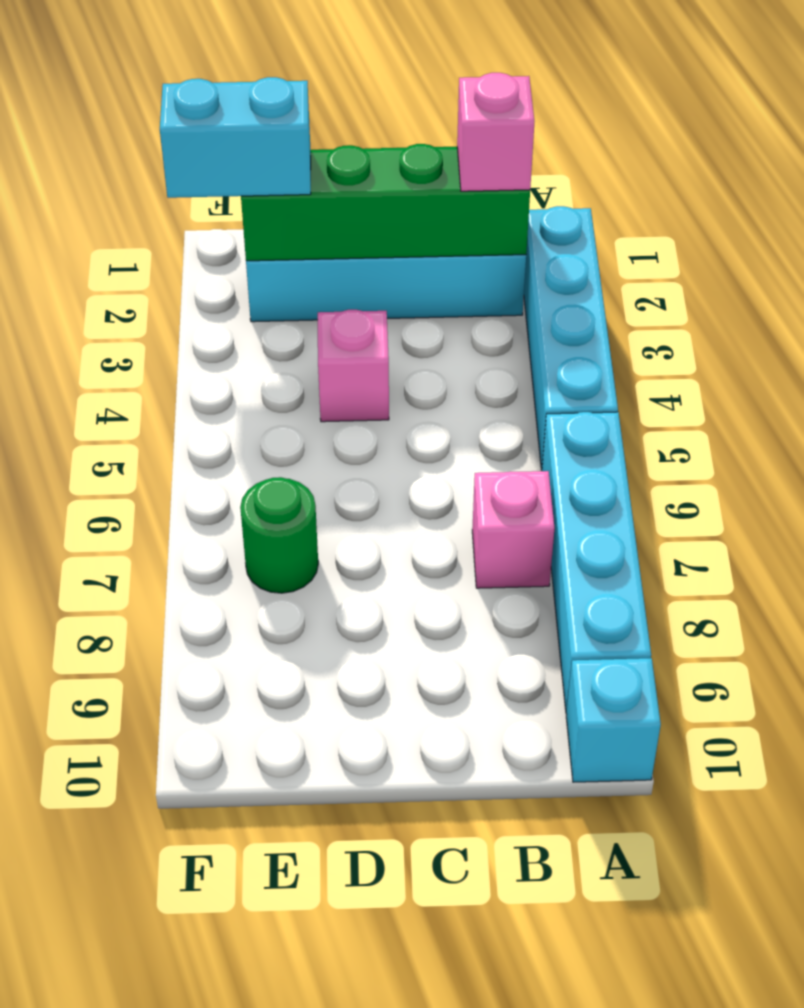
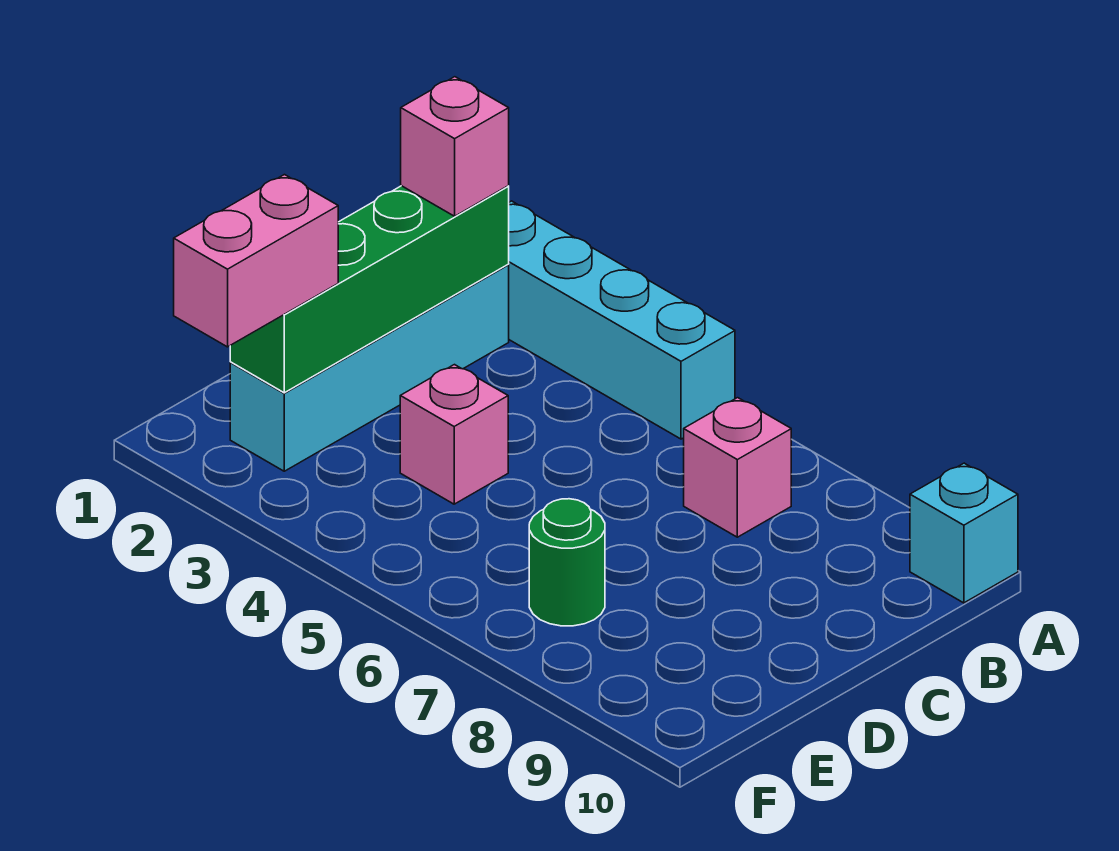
cyan brick A6:A9 level 1 -> none
cyan brick E2:F2 level 3 -> pink brick E2:F2 level 3

